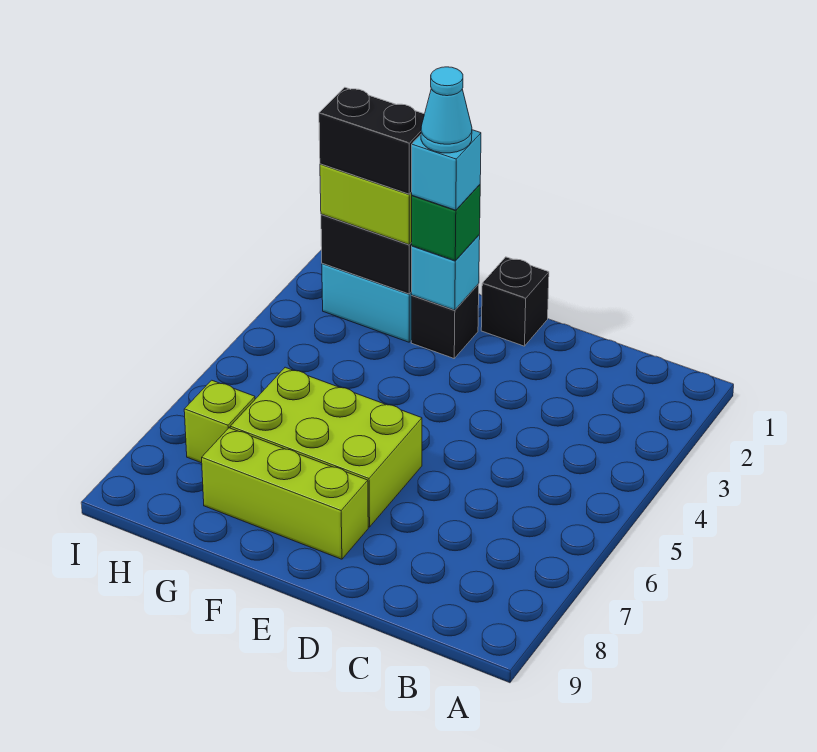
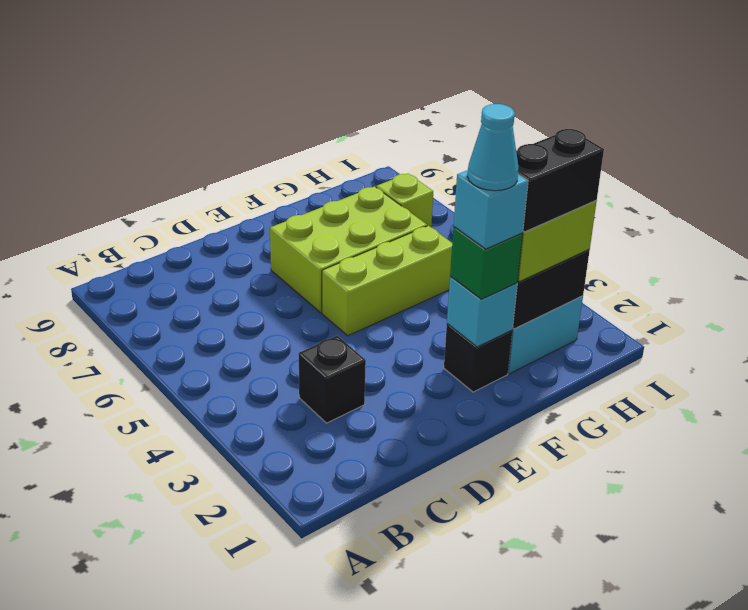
black brick E1 level 1 -> black brick C3 level 1
lime brick E8:G8 level 1 -> lime brick E5:G5 level 1

